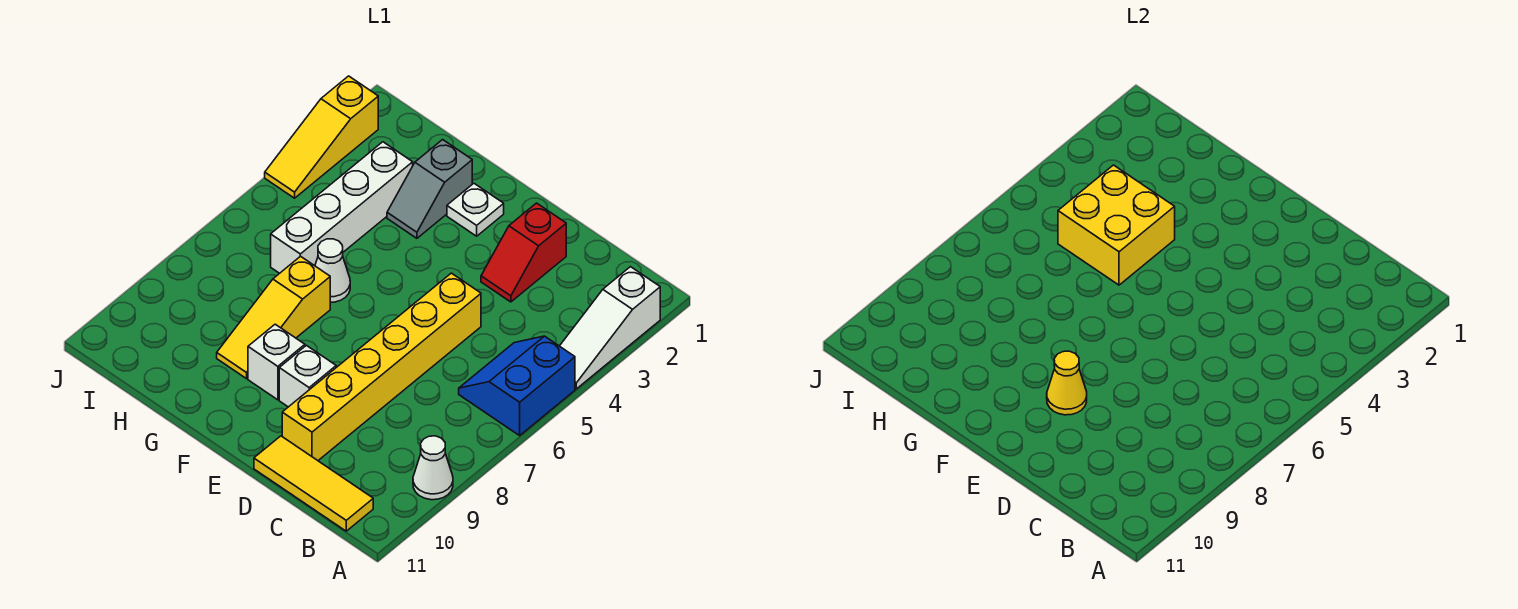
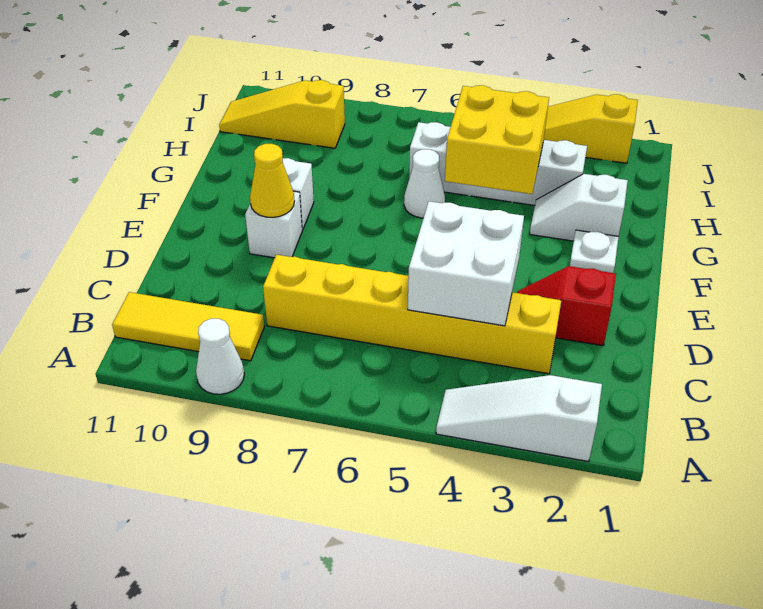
blue slope A5:B6 level 1 top A -> none
yellow tile B11:D11 level 1 -> yellow tile B9:B11 level 1
none -> white brick C4:D5 level 2
yellow brick D5:D10 level 1 -> yellow brick C3:C8 level 1
grey slope G2:G3 level 1 top 2 -> white slope G2:G3 level 1 top 2
yellow slope G7:G9 level 1 top 7 -> yellow slope I9:I11 level 1 top 9

